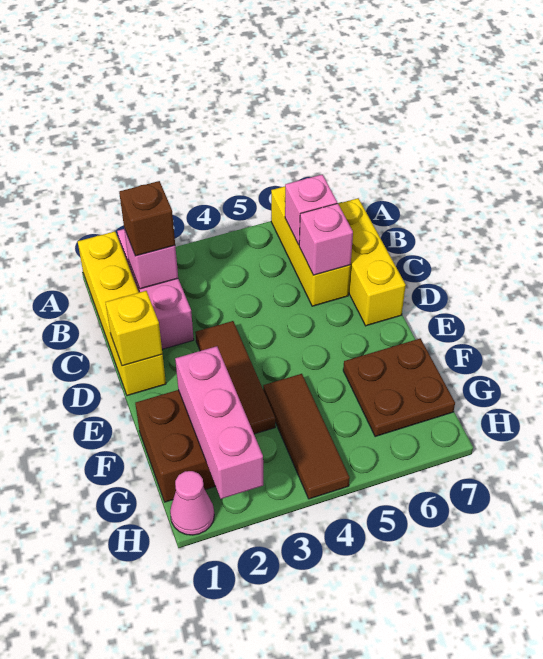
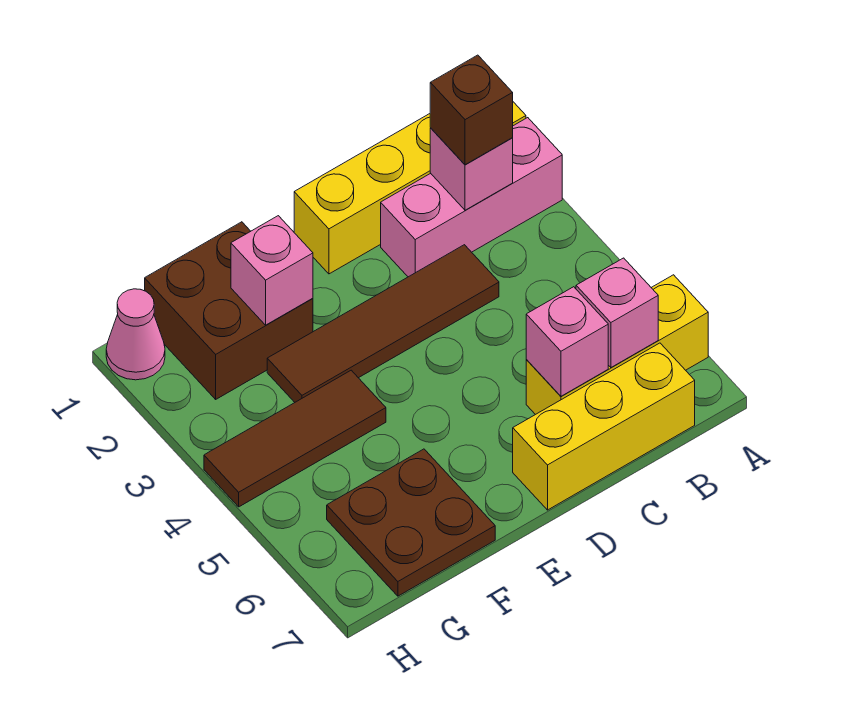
yellow brick D1 level 2 -> none
brown tile D3:F3 level 1 -> brown tile C3:F3 level 1
pink brick F2:H2 level 2 -> pink brick F2 level 2

